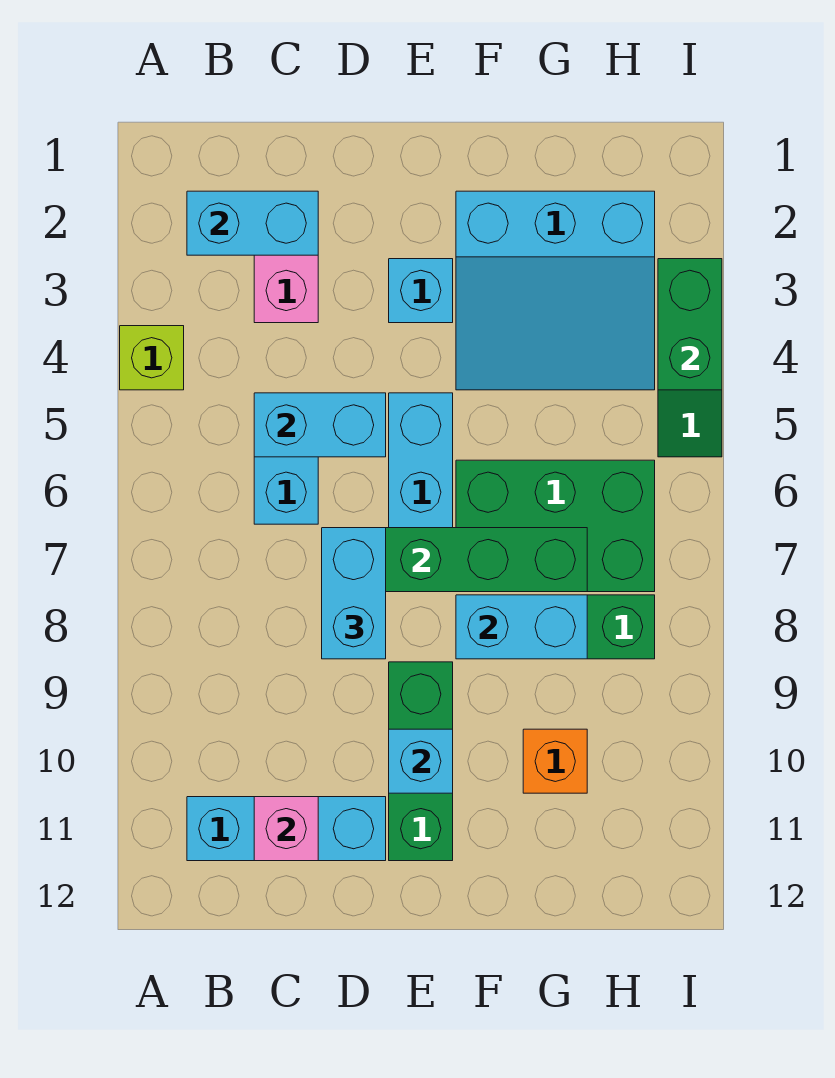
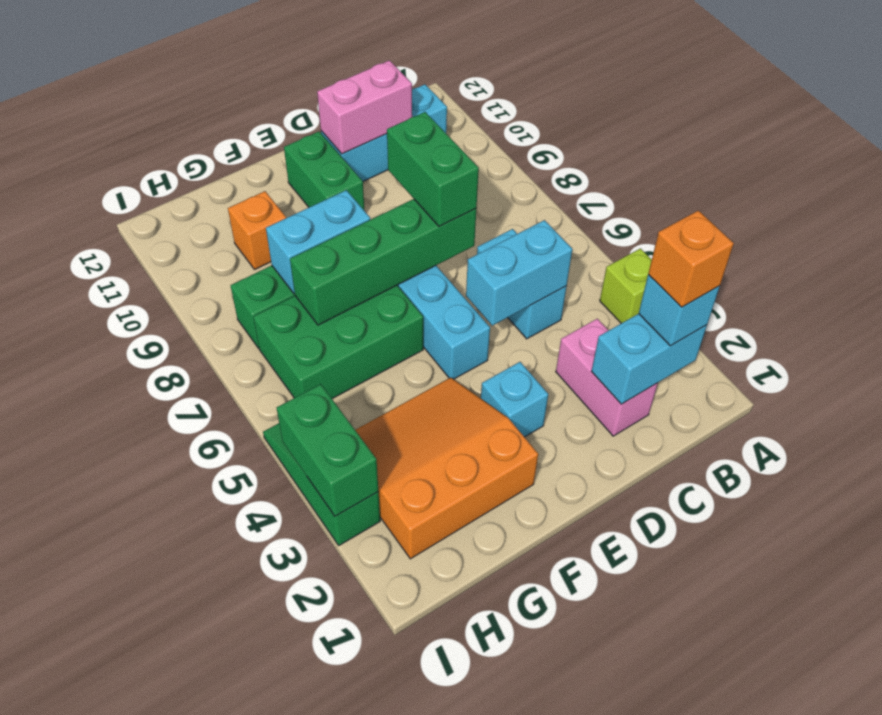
none -> orange brick B2 level 4
pink brick C11 level 2 -> pink brick C11:D11 level 2
cyan brick D7:D8 level 3 -> green brick D7:D8 level 3
green brick E9:E11 level 1 -> green brick E10:E11 level 1
cyan brick E10 level 2 -> cyan brick B2 level 3
cyan slope F2:H4 level 1 top 2 -> orange slope F2:H4 level 1 top 2

